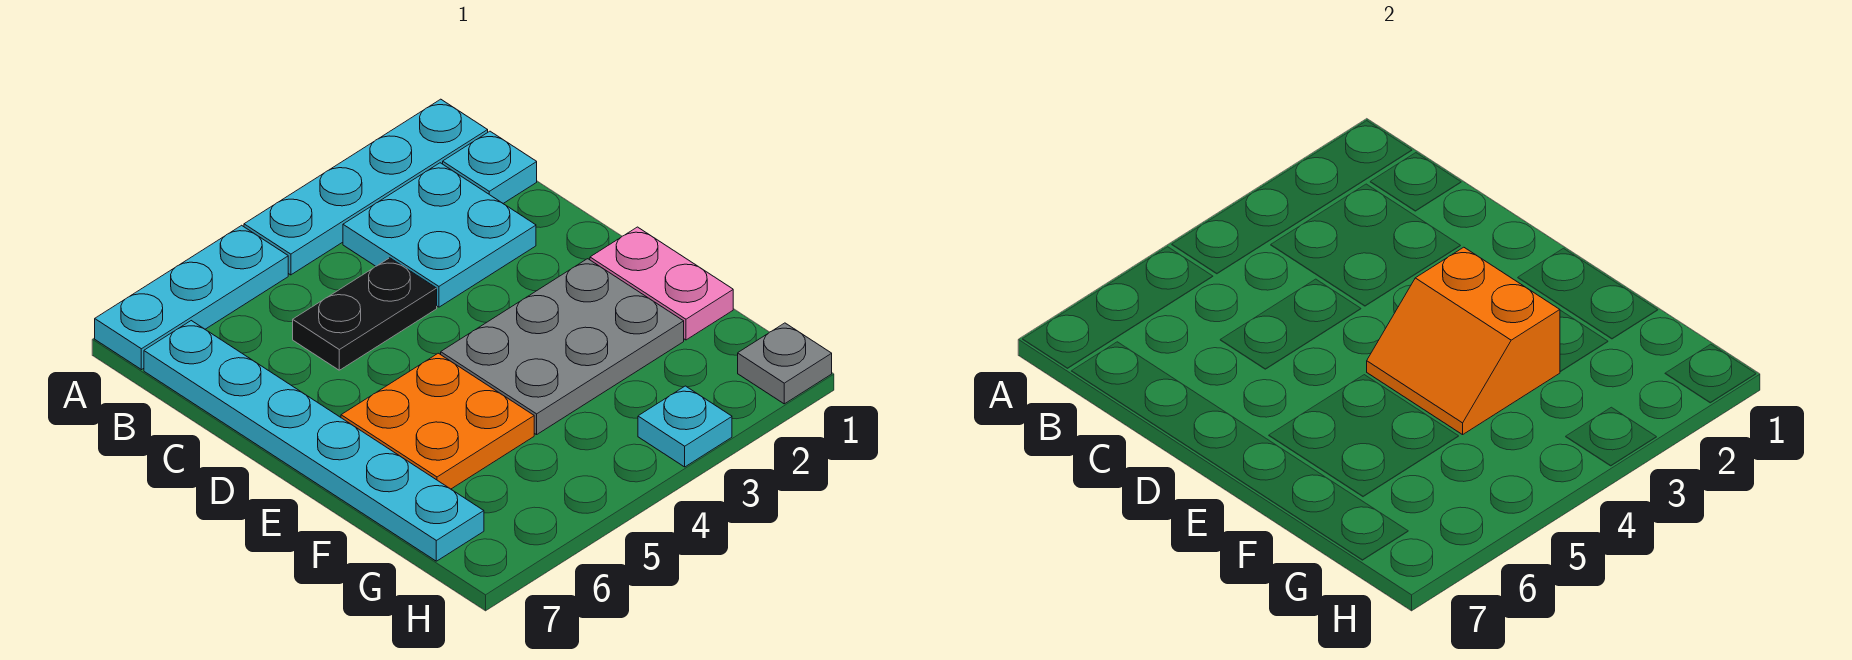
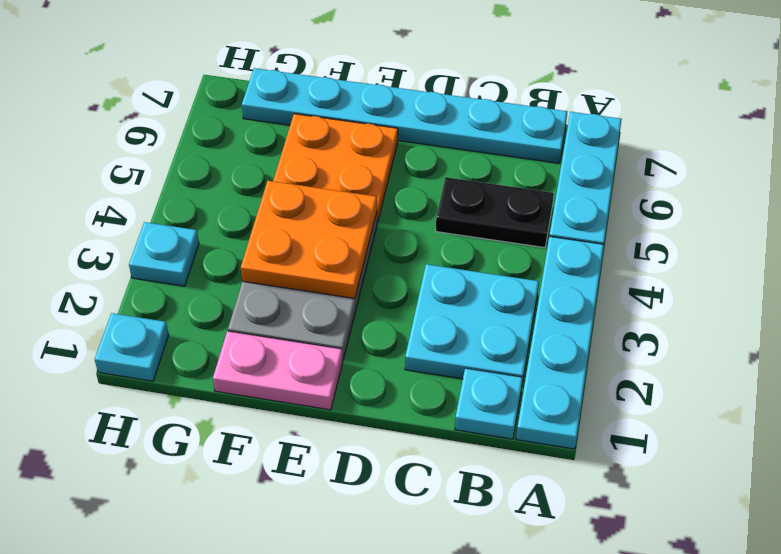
black plate C4:C5 level 1 -> black plate B5:C5 level 1
orange slope E3:F4 level 2 top 3 -> orange plate E3:F4 level 2
grey plate H1 level 1 -> cyan plate H1 level 1

